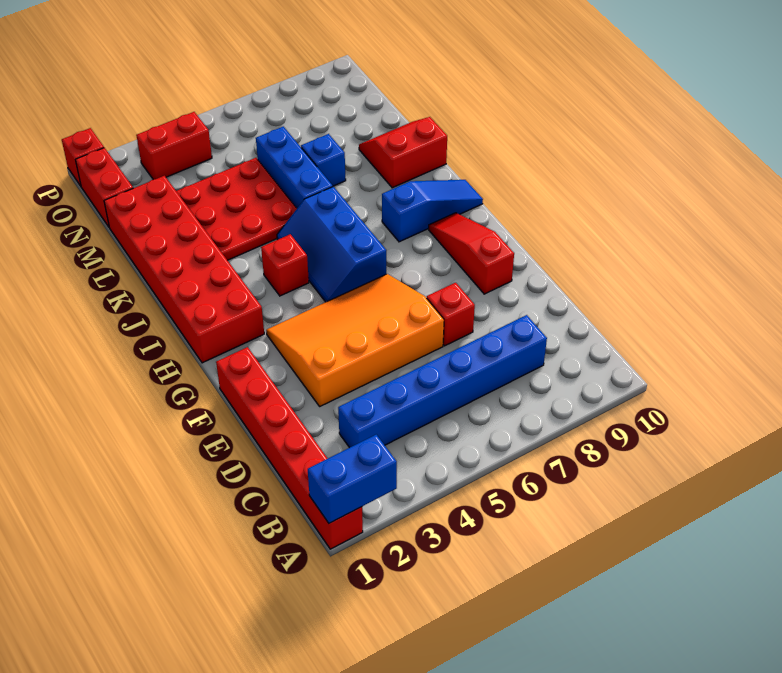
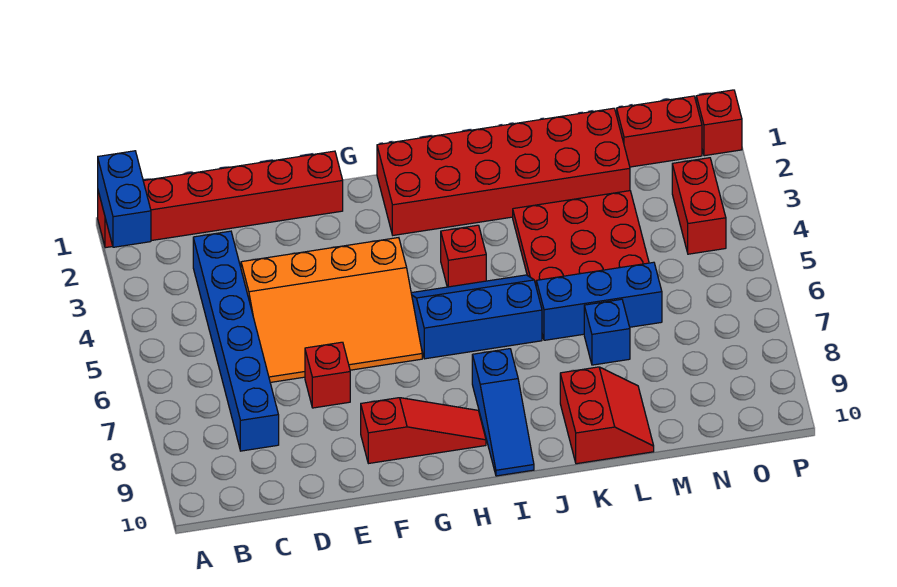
orange slope E3:G6 level 1 top E -> orange slope D4:G6 level 1 top 4

